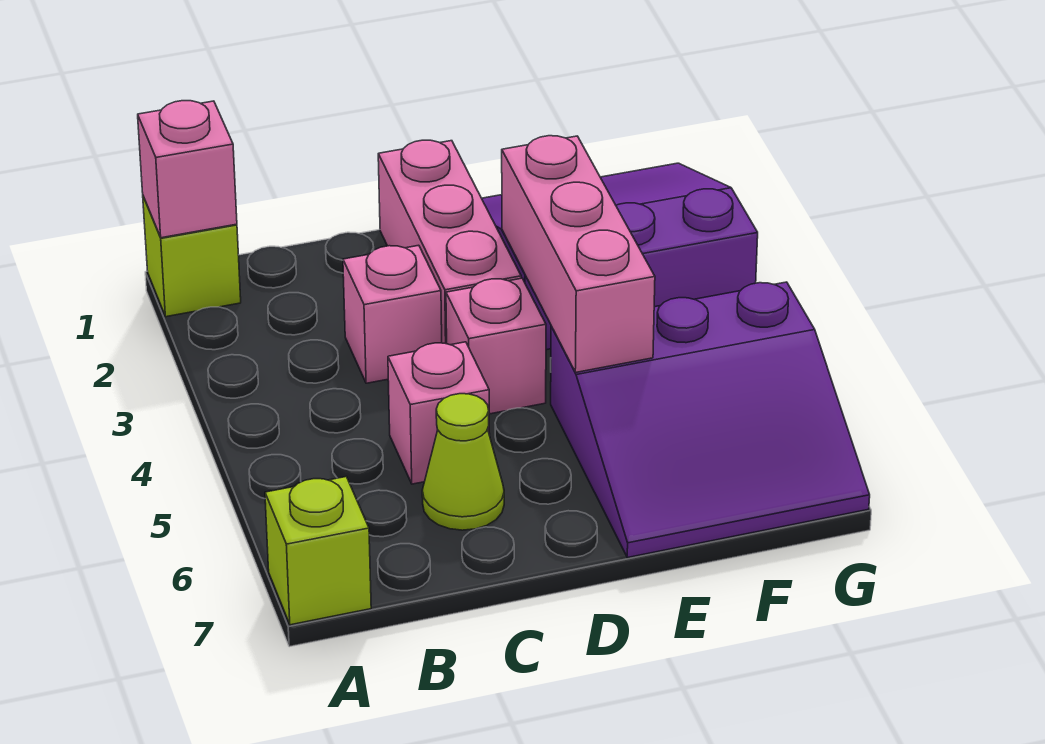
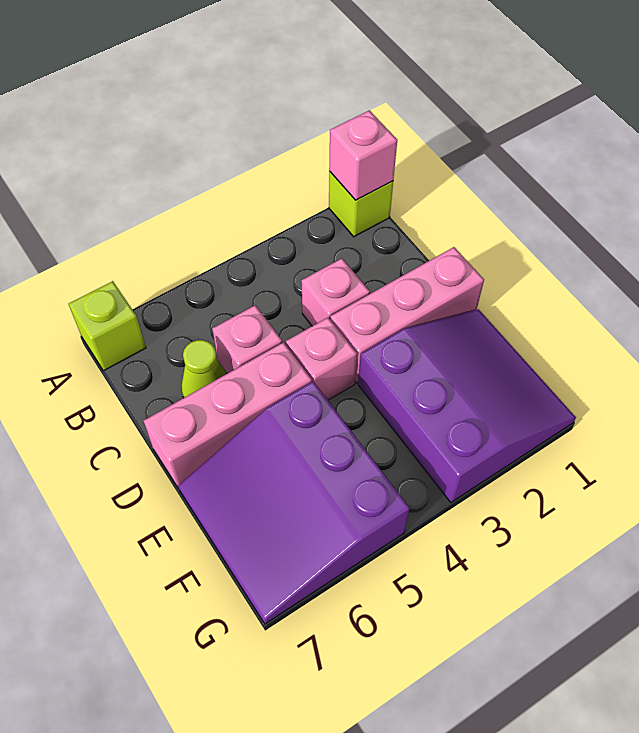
pink brick E3:E5 level 2 -> pink brick D5:D7 level 1

